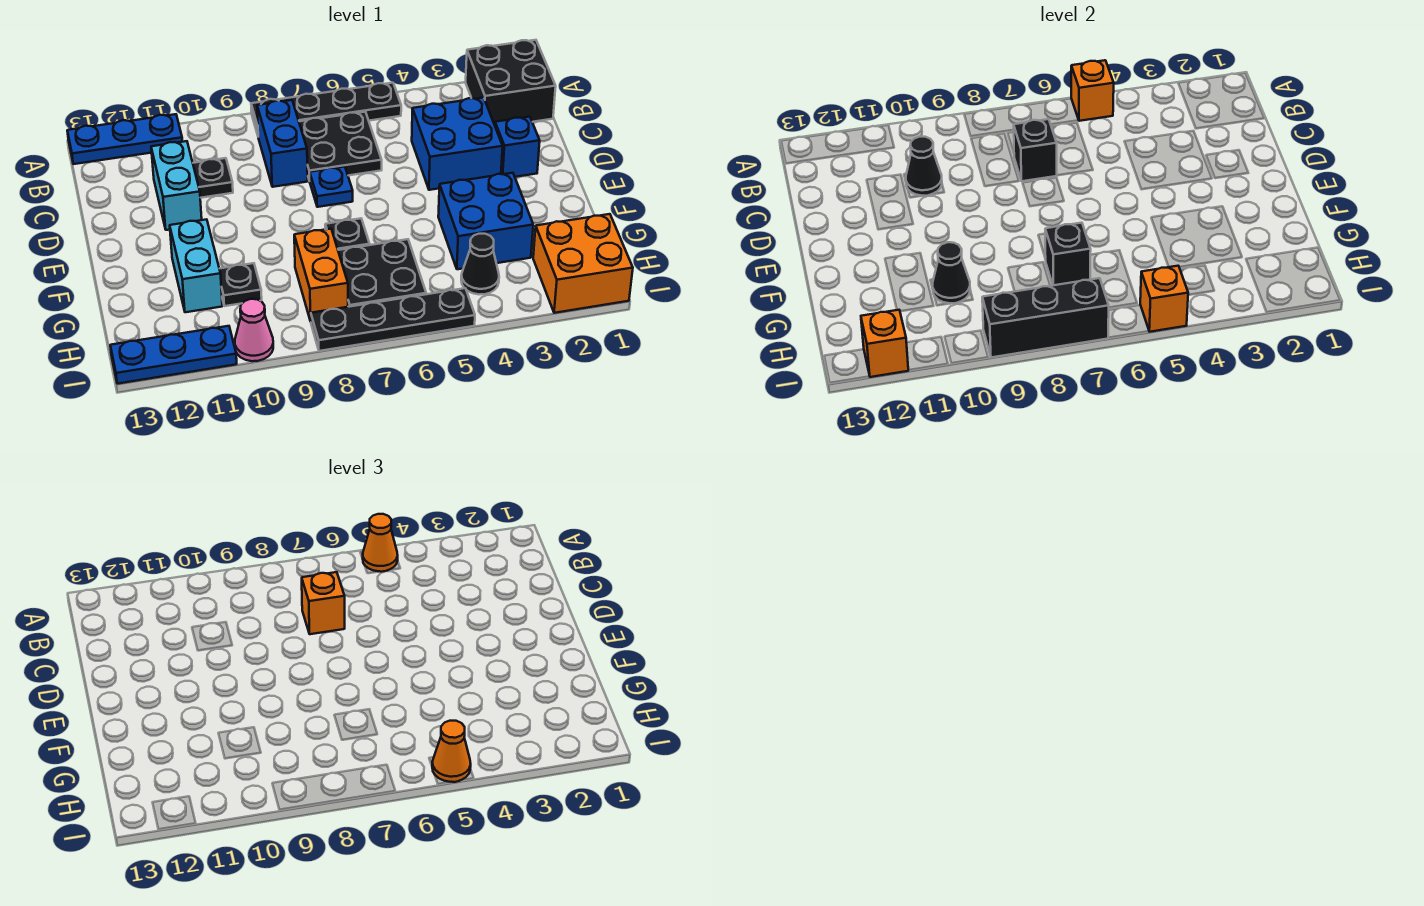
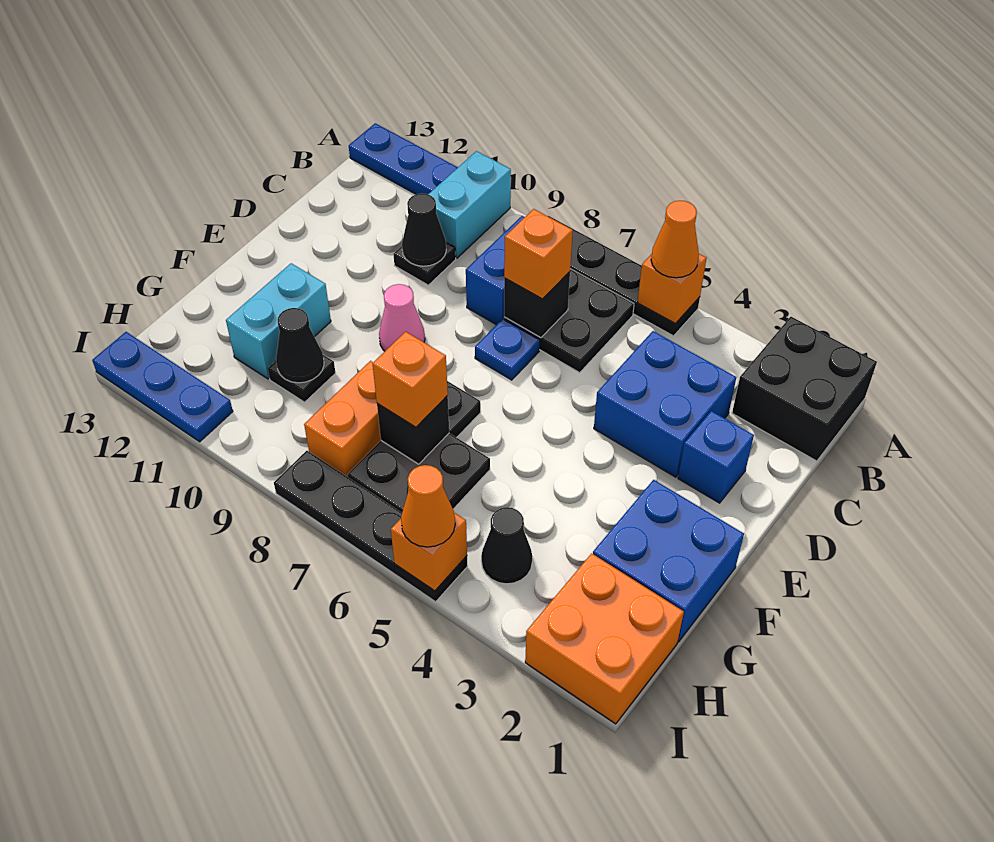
cyan brick C11:D11 level 1 -> cyan brick A10:B10 level 1
blue brick F3:G4 level 1 -> blue brick F1:G2 level 1
black brick I7:I9 level 2 -> none
pink cone I10 level 1 -> pink cone E9 level 1
orange brick I12 level 2 -> orange brick G7 level 3

